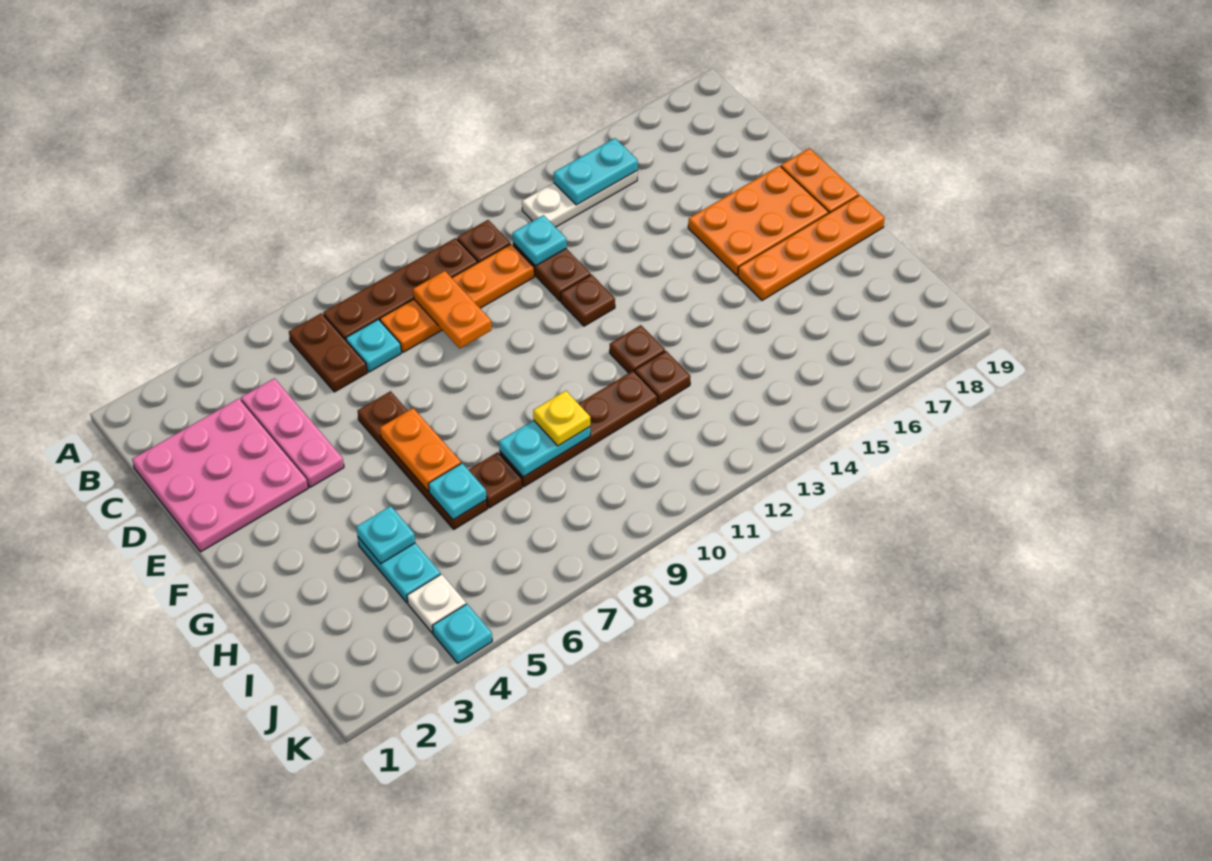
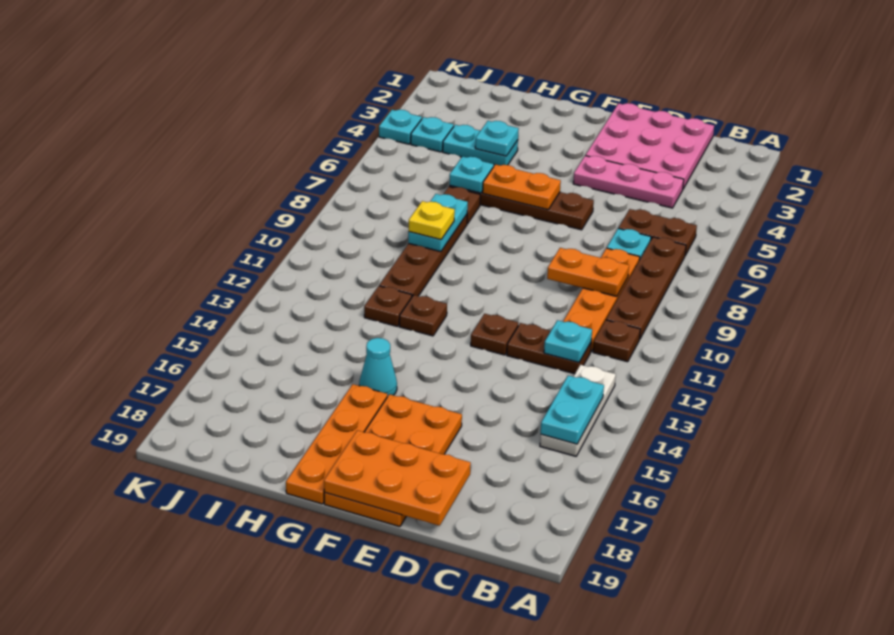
none -> orange plate D18:F19 level 2
none -> cyan cone G15 level 1
white plate J4 level 1 -> cyan plate J4 level 1

